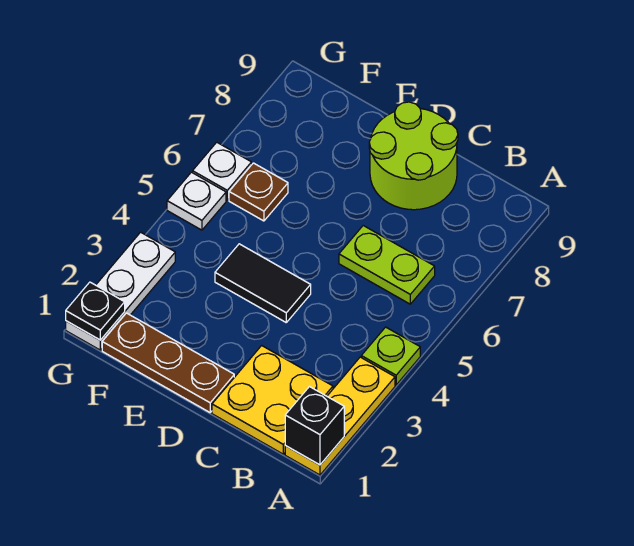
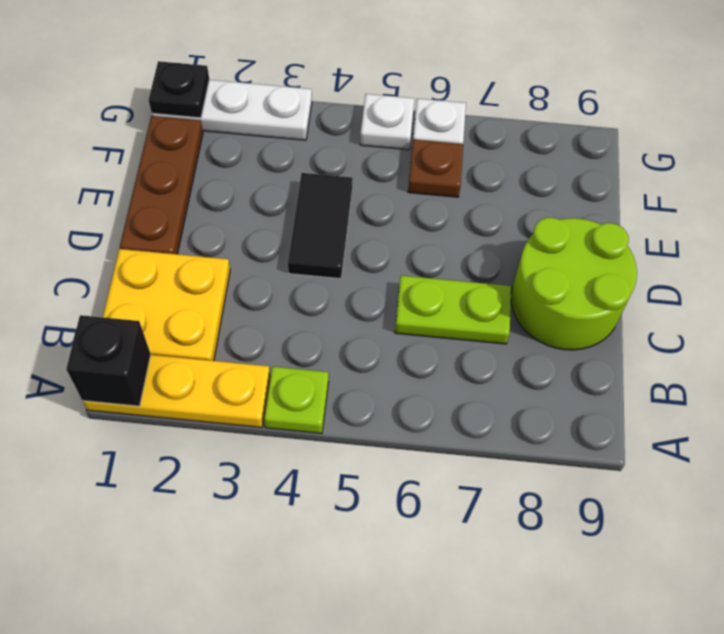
lime plate B6:C6 level 1 -> lime plate C6:C7 level 1

